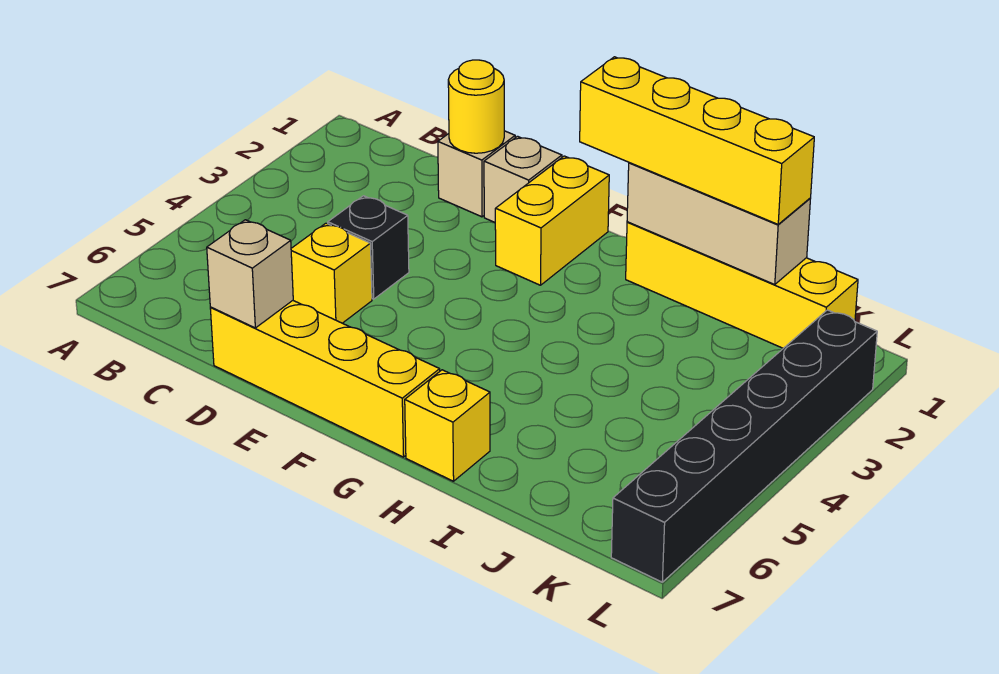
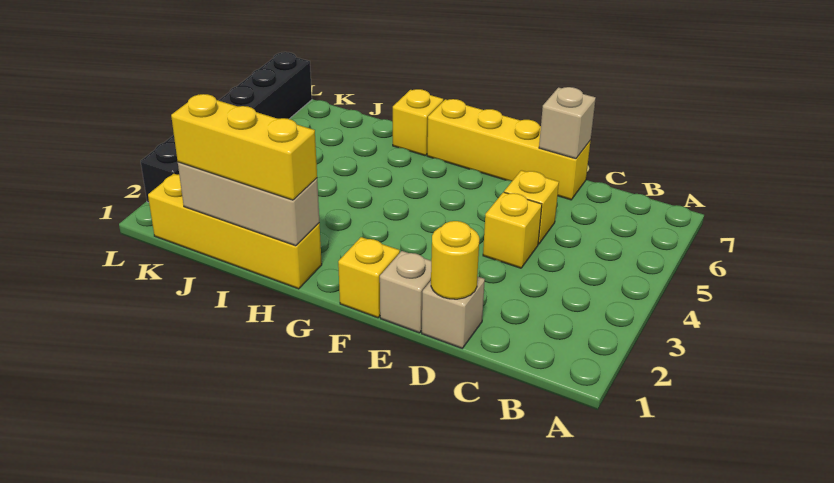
black brick D4 level 1 -> yellow brick D4 level 1
yellow brick F1:F2 level 1 -> yellow brick F1 level 1
yellow brick G1:J1 level 3 -> yellow brick H1:J1 level 3

